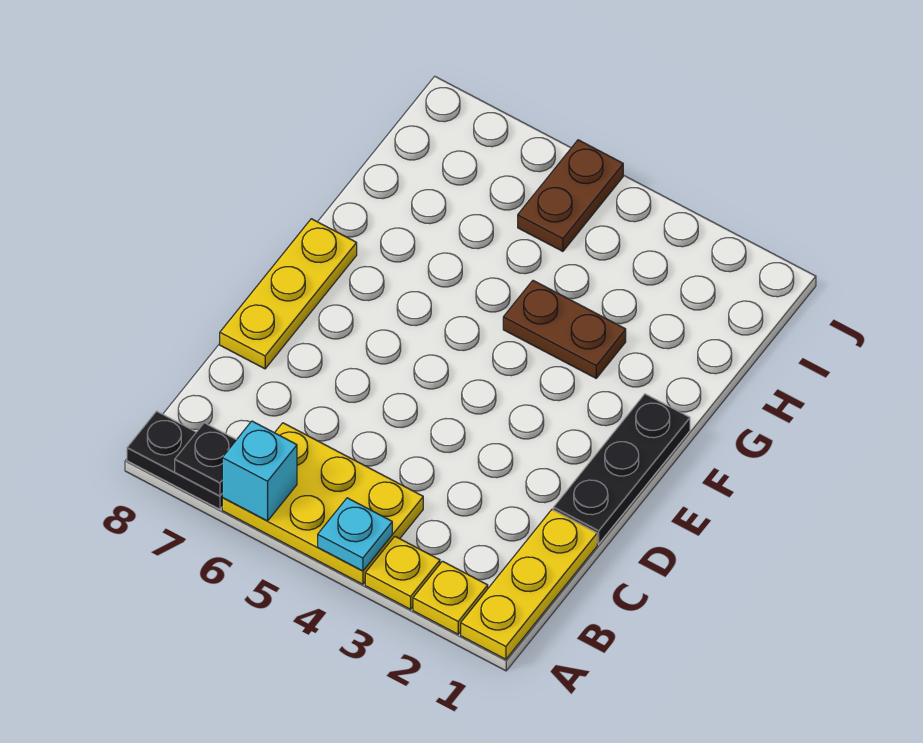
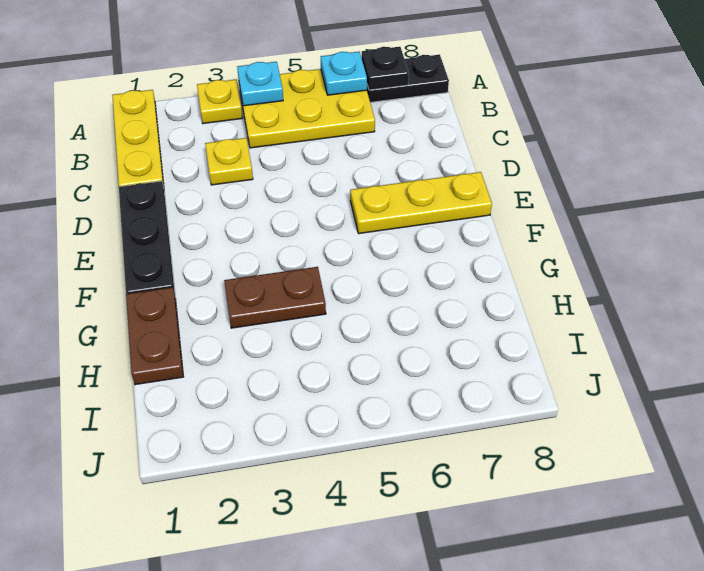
yellow plate A2 level 1 -> yellow plate C3 level 1
cyan brick A6 level 2 -> cyan plate A6 level 2
yellow plate D8:F8 level 1 -> yellow plate E6:E8 level 1
brown plate I5:J5 level 1 -> brown plate G1:H1 level 1

